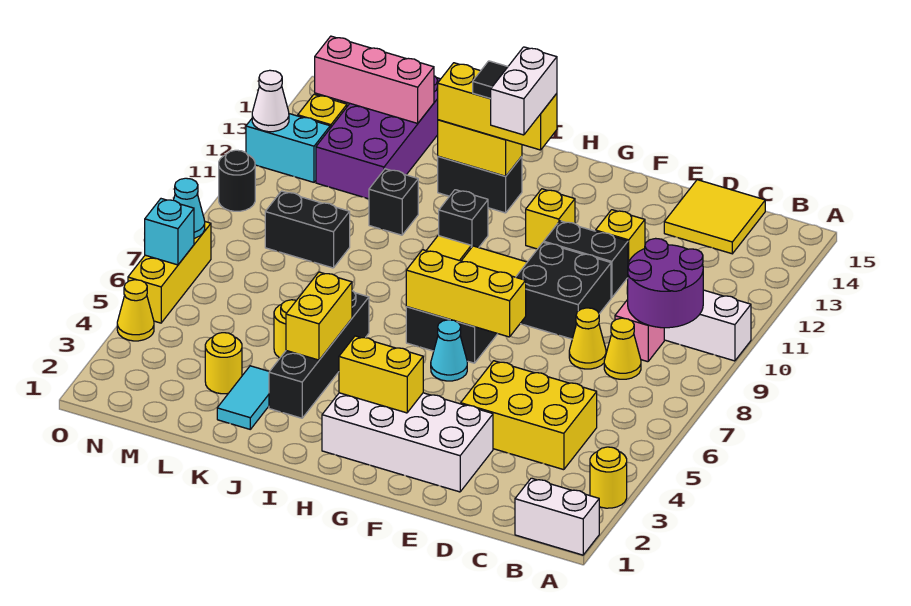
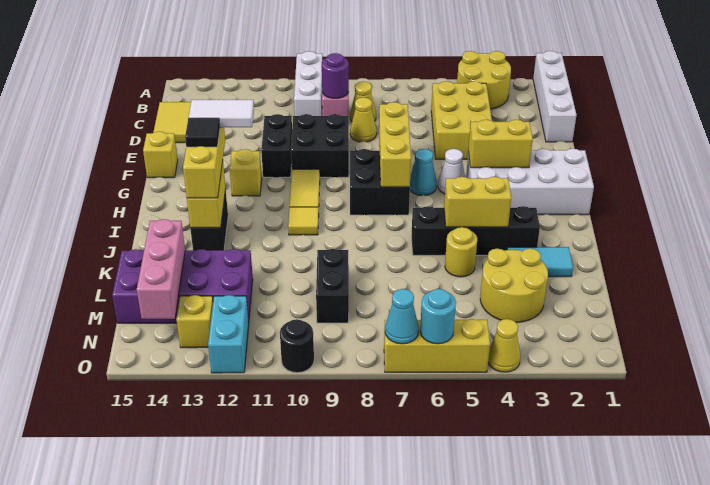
white brick A1:B1 level 1 -> white brick A1:D1 level 1
yellow round brick A3 level 1 -> yellow round brick A3:B4 level 1
purple round brick B9:C10 level 2 -> purple round brick C9 level 2
white brick E2:H3 level 1 -> white brick G1:H4 level 1
yellow brick E12 level 1 -> yellow brick F15 level 1
yellow brick G3:H3 level 2 -> yellow brick G3:G4 level 2
white brick H12:H13 level 4 -> white tile H12:H13 level 4
black brick I11 level 1 -> none
black brick K11 level 1 -> none
yellow round brick L3 level 1 -> yellow round brick L3:M4 level 1
cyan brick O6 level 2 -> cyan round brick O6 level 2
white cone O12 level 2 -> white cone G5 level 1

